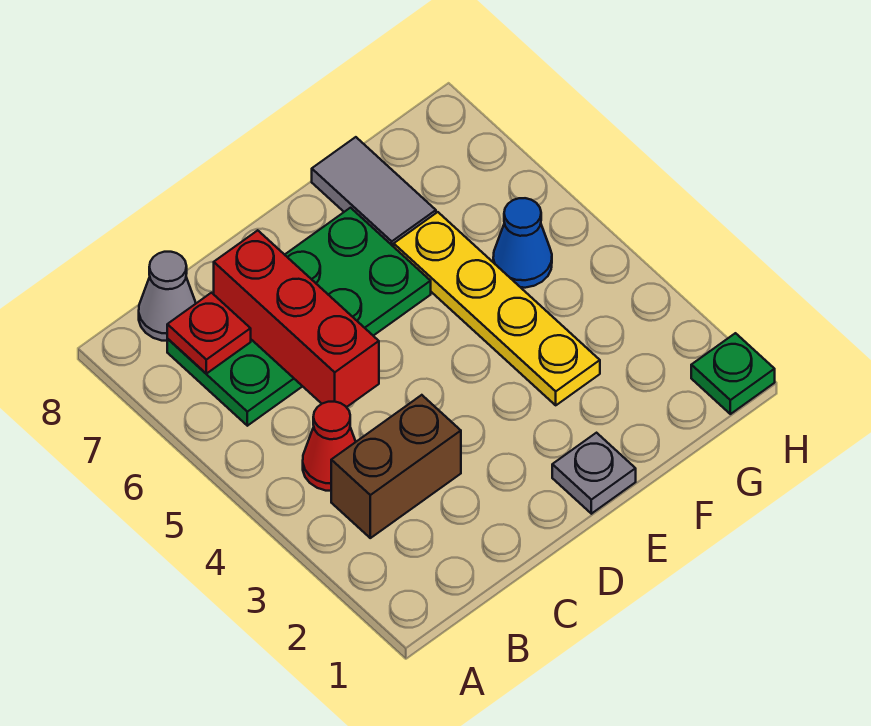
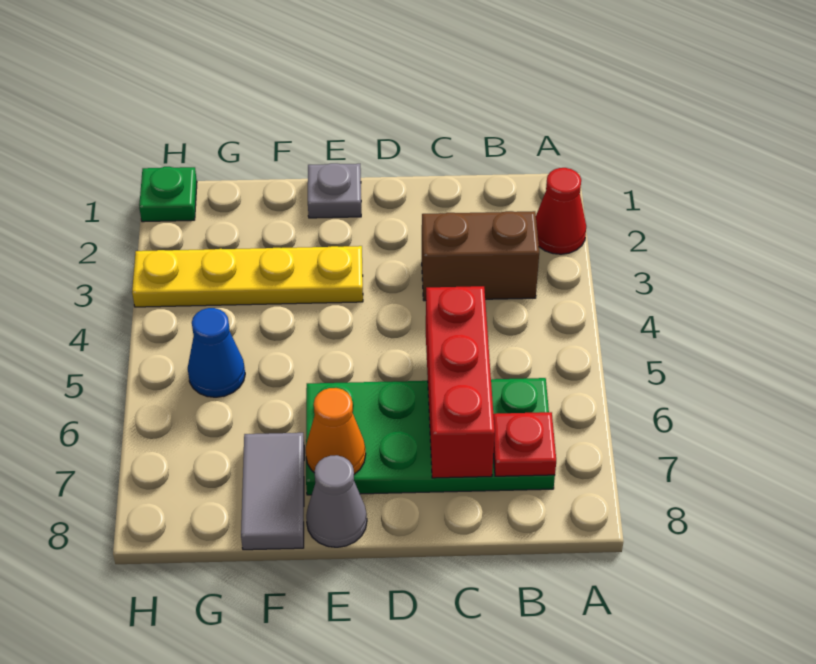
red cone B4 level 1 -> red cone A2 level 1
grey cone B8 level 1 -> grey cone E8 level 1
none -> orange cone E7 level 2
yellow plate F3:F6 level 1 -> yellow plate E3:H3 level 1

